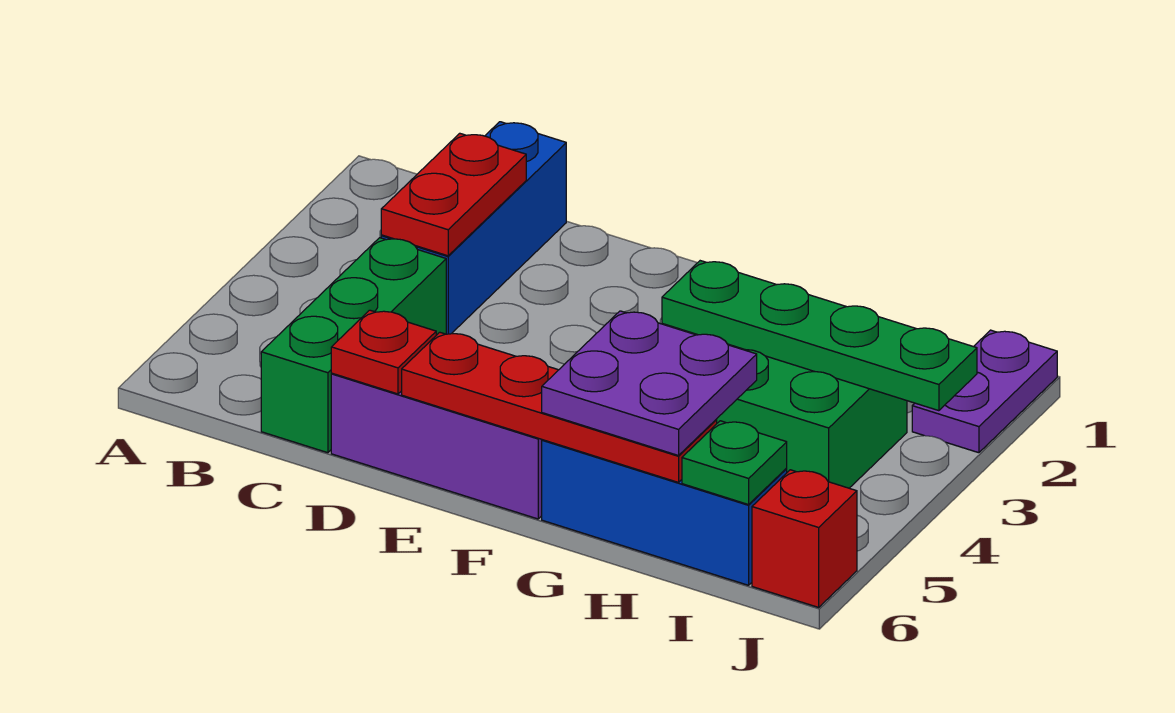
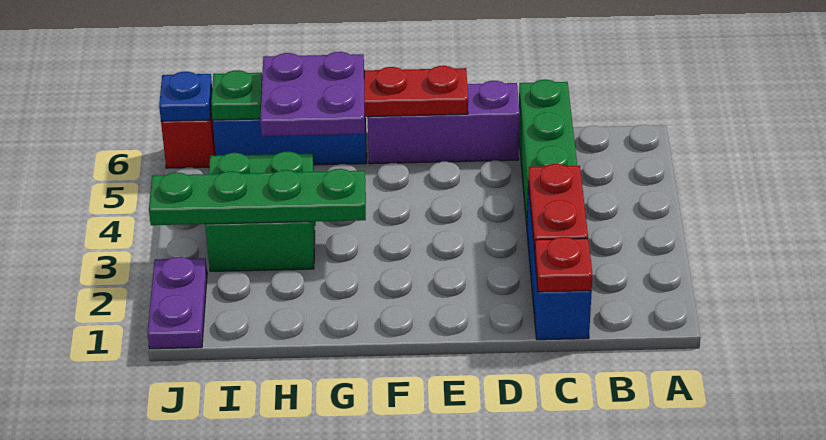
red plate D6 level 2 -> red plate C1 level 2
none -> blue plate J6 level 2

